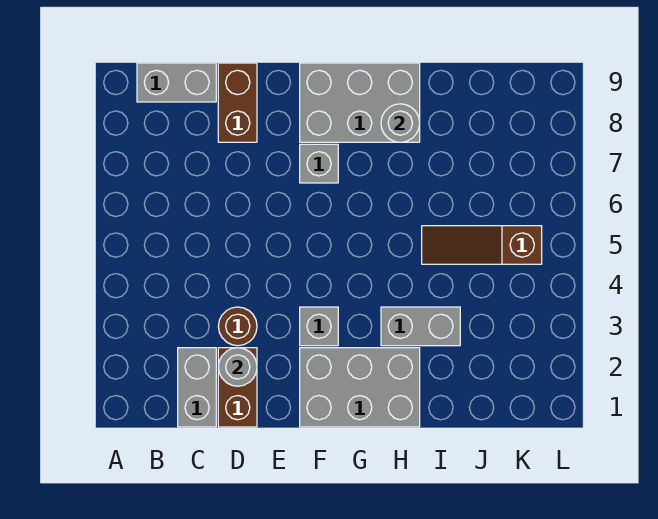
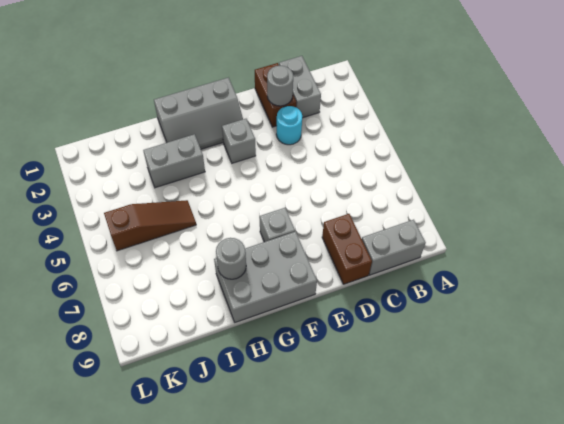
brown round brick D3 level 1 -> cyan round brick D3 level 1
grey brick F1:H2 level 1 -> grey slope F1:H2 level 1 top 1

